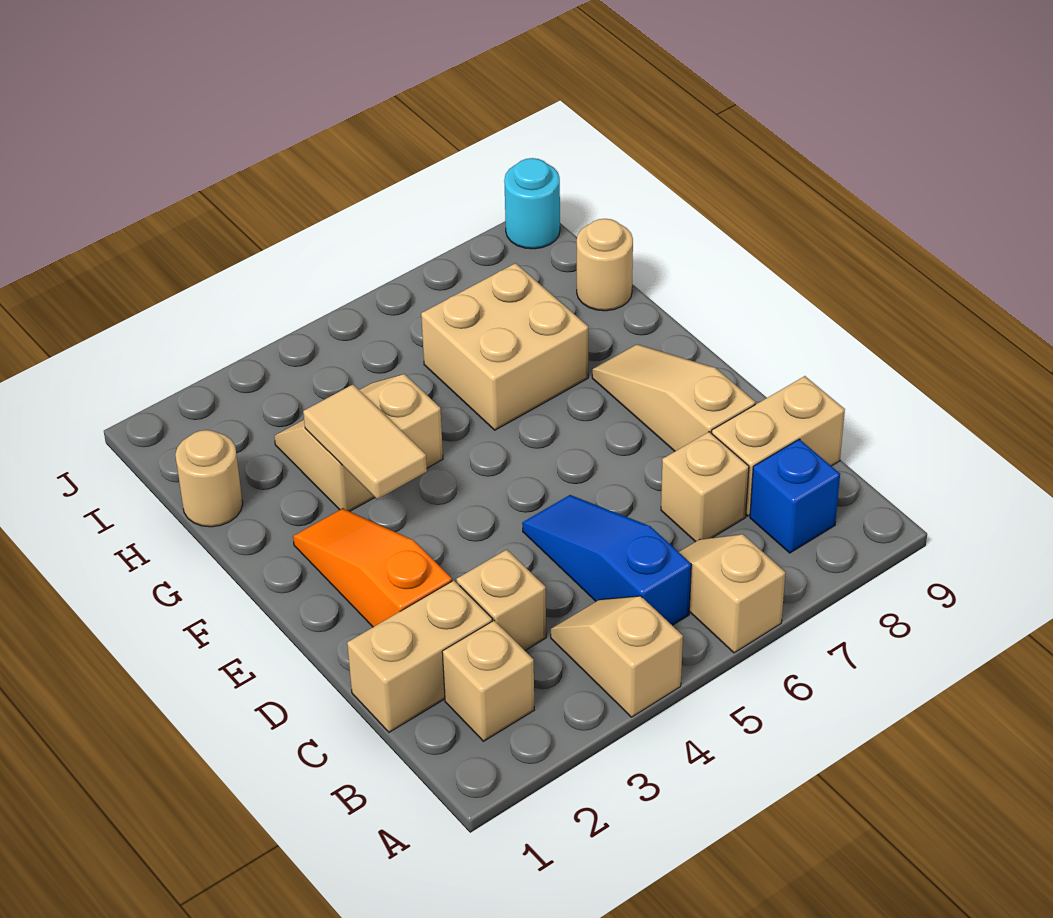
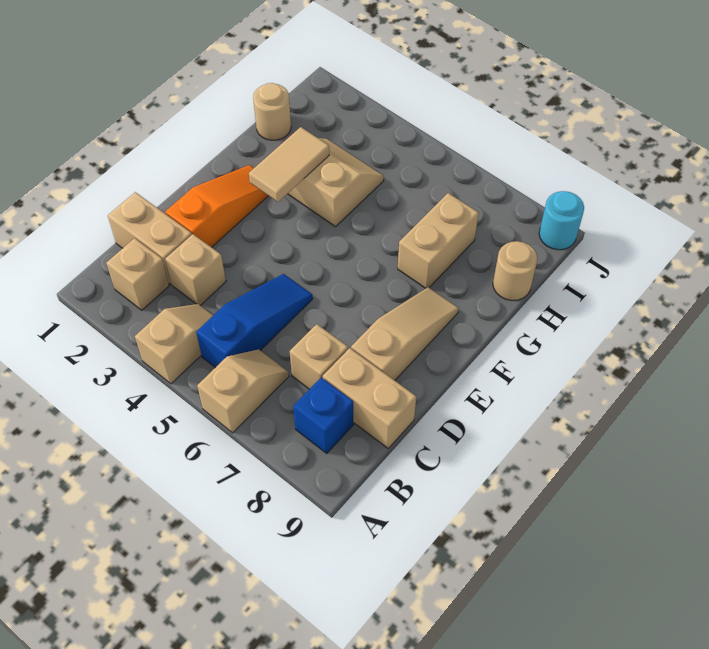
tan brick G6:H7 level 1 -> tan brick G7:H7 level 1

